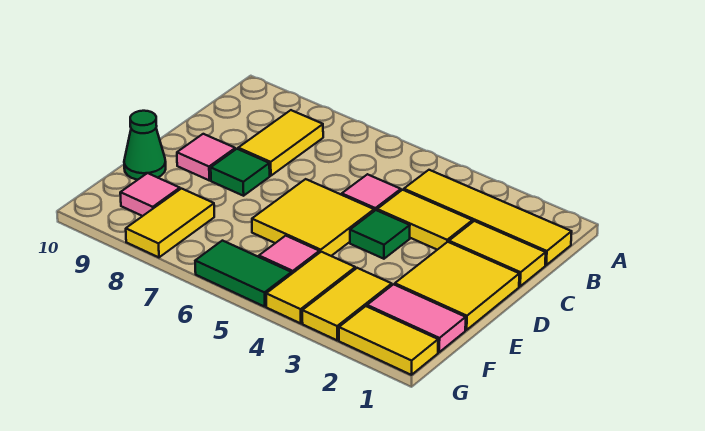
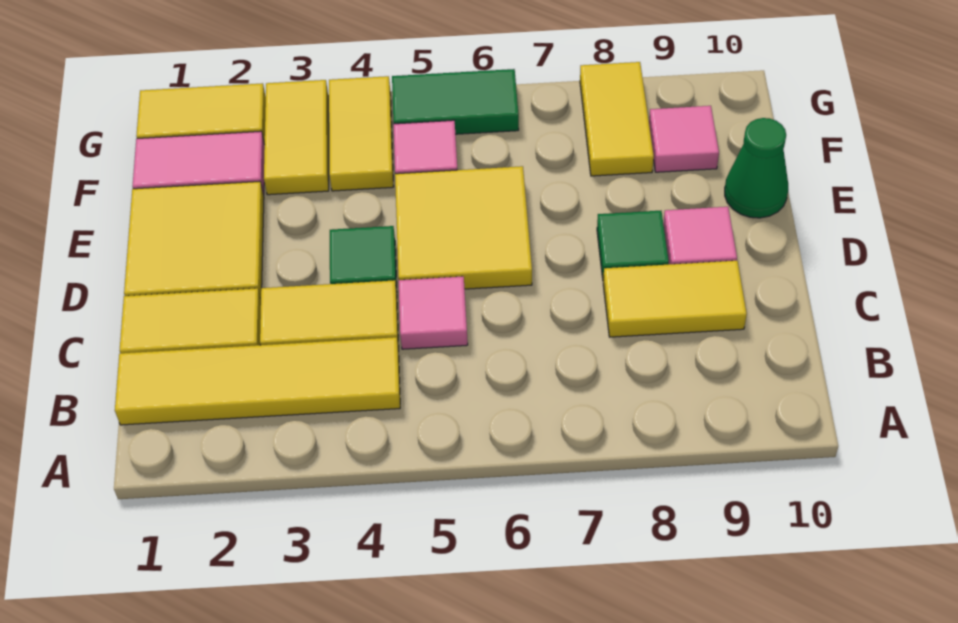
yellow tile B8:C8 level 1 -> yellow tile C8:C9 level 1

